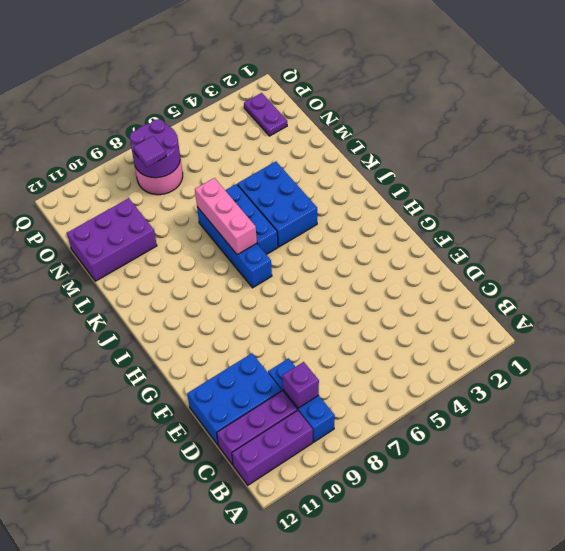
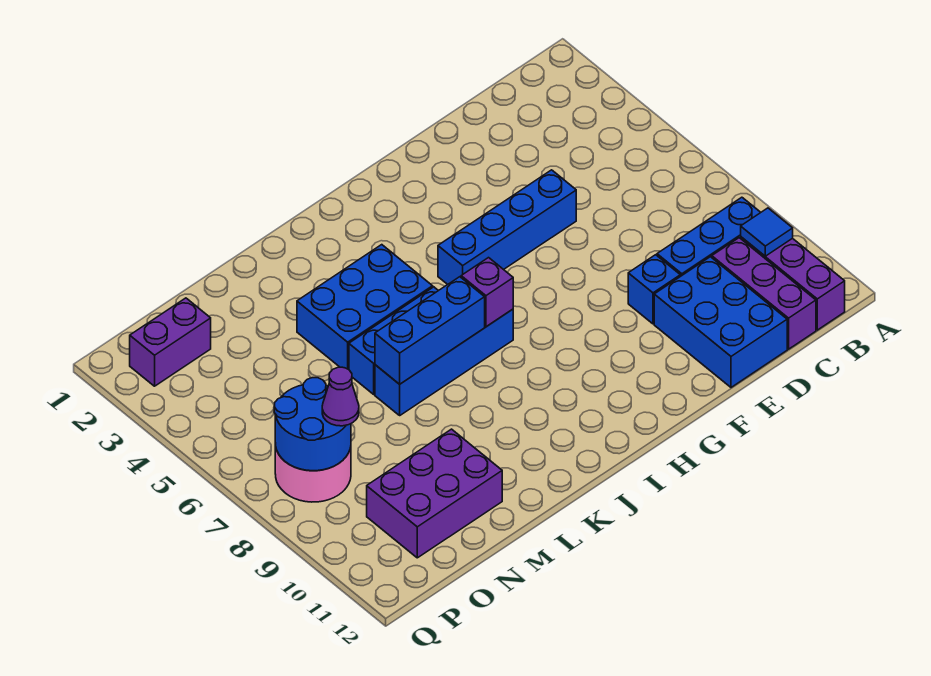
none -> blue tile B10 level 2
purple brick C9 level 2 -> purple brick I7 level 2
none -> blue brick E5:H5 level 1
none -> blue brick E9 level 1
pink brick J7:L7 level 2 -> blue brick J7:L7 level 2
purple brick M10:N12 level 1 -> purple brick M10:O11 level 1
purple plate O2:P2 level 1 -> purple brick O2:P2 level 1
purple round brick O7:P8 level 2 -> blue round brick O7:P8 level 2
purple tile O8 level 3 -> purple cone O8 level 3

